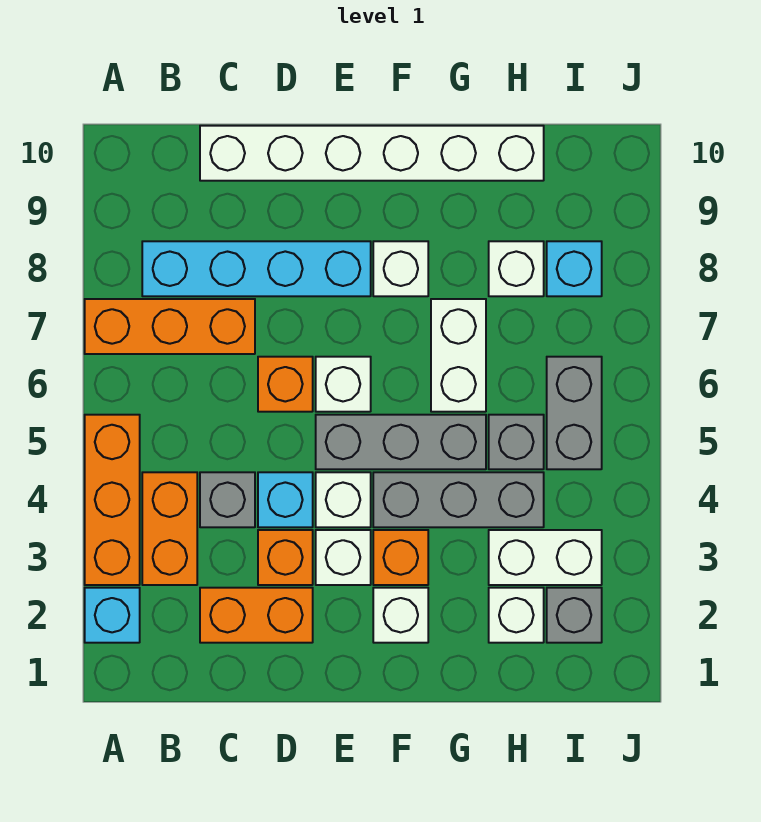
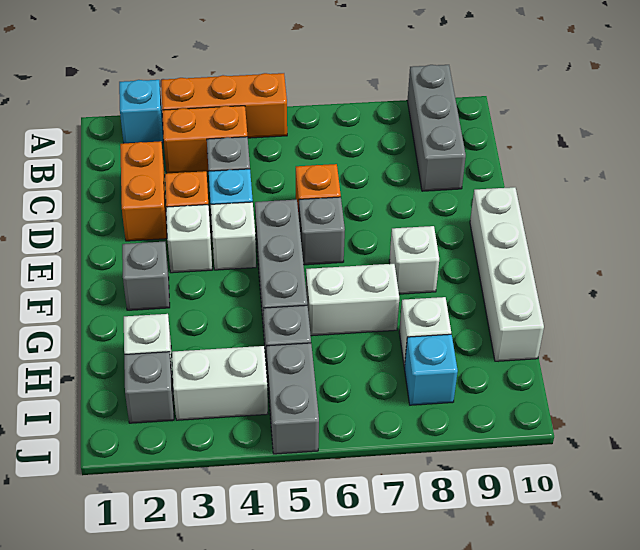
orange brick A7:C7 level 1 -> none
cyan brick B8:E8 level 1 -> none
white brick C10:H10 level 1 -> white brick E10:H10 level 1
white brick E6 level 1 -> grey brick E6 level 1
white brick F2 level 1 -> grey brick F2 level 1
orange brick F3 level 1 -> none
grey brick F4:H4 level 1 -> grey brick A9:C9 level 1
white brick H3:I3 level 1 -> white brick I3:I4 level 1
grey brick I5:I6 level 1 -> grey brick I5:J5 level 1

